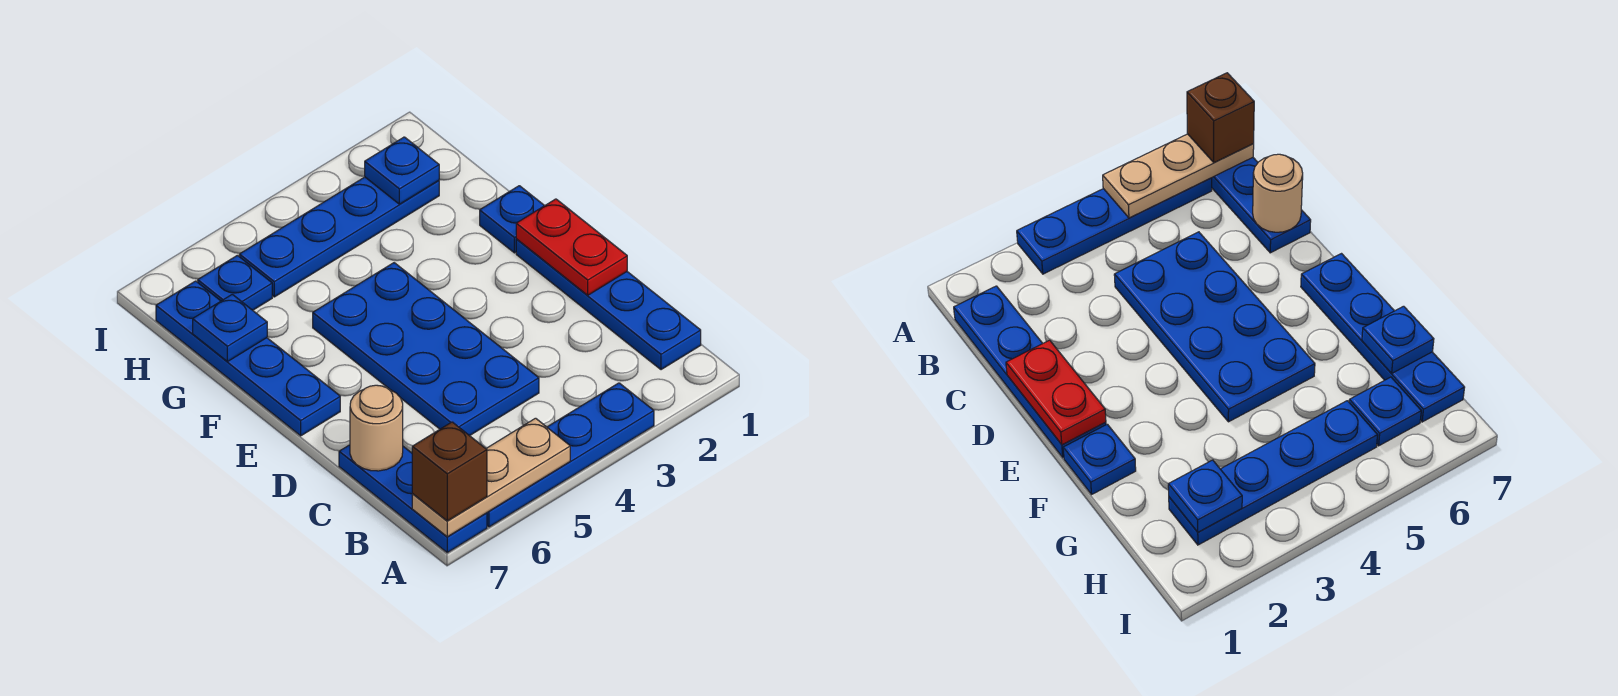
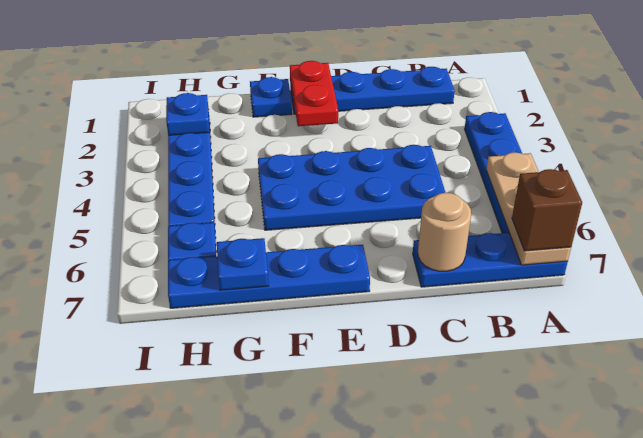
red plate D1:E1 level 2 -> red plate E1:E2 level 2

